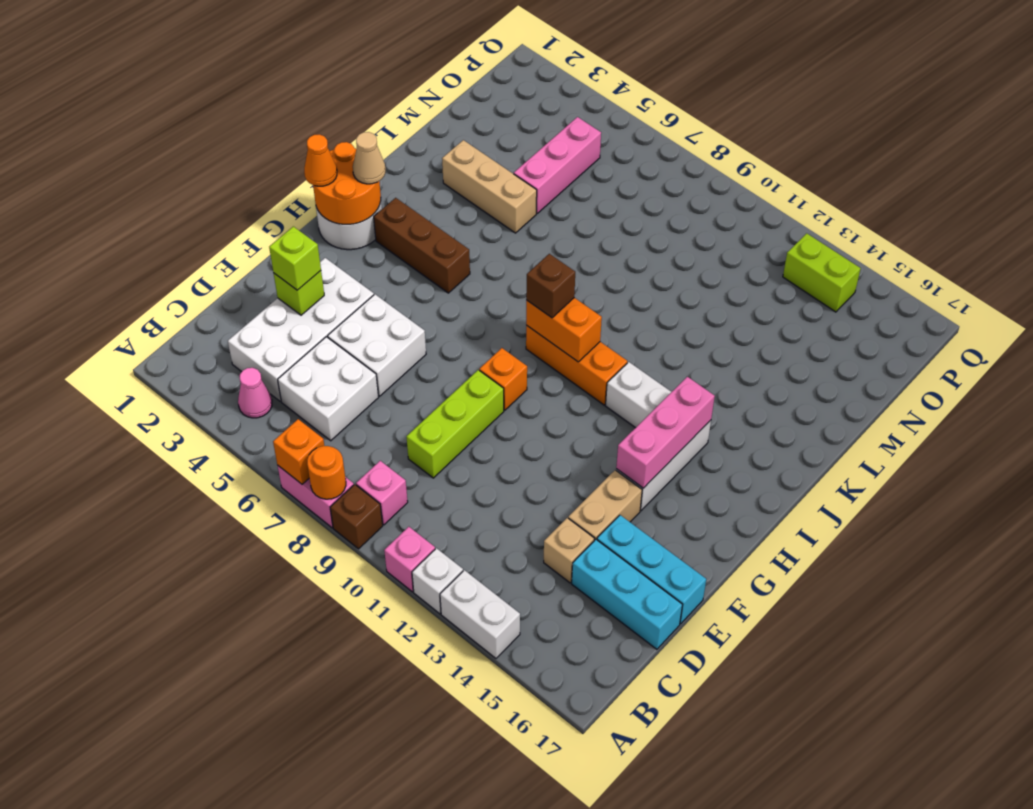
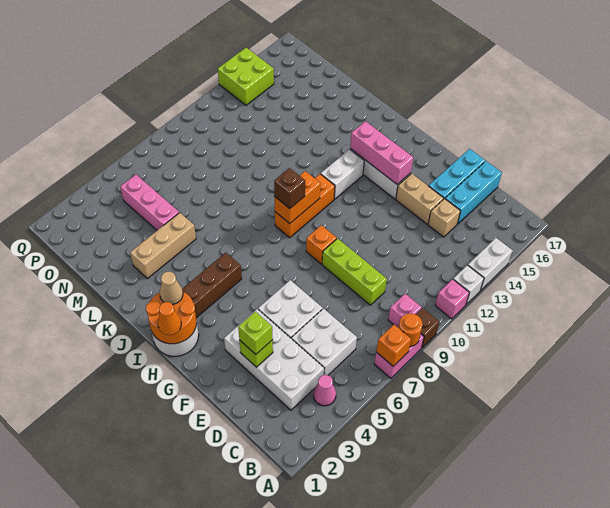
lime brick P13:P14 level 1 -> lime brick P13:Q14 level 1

